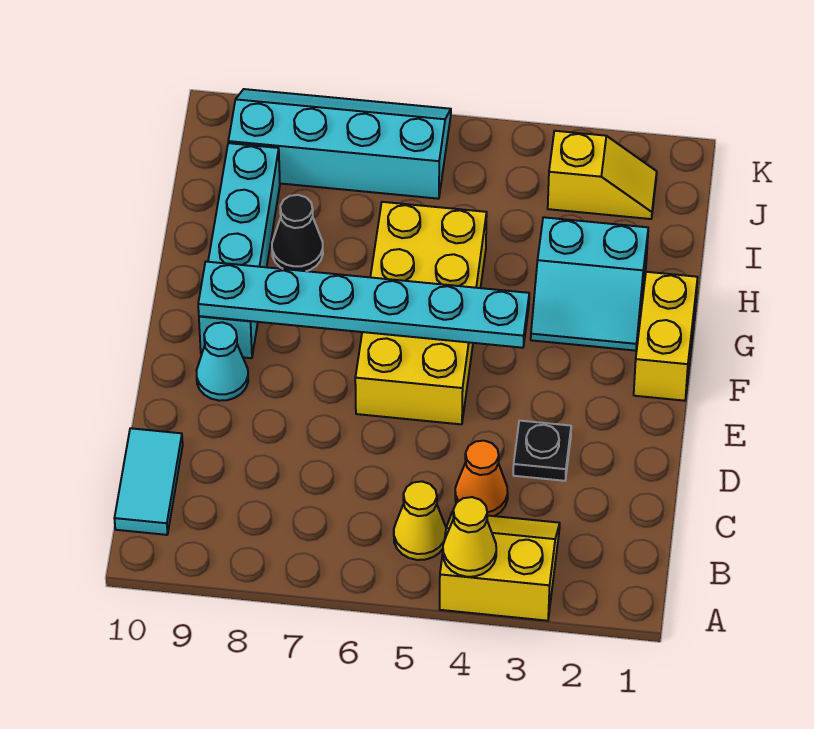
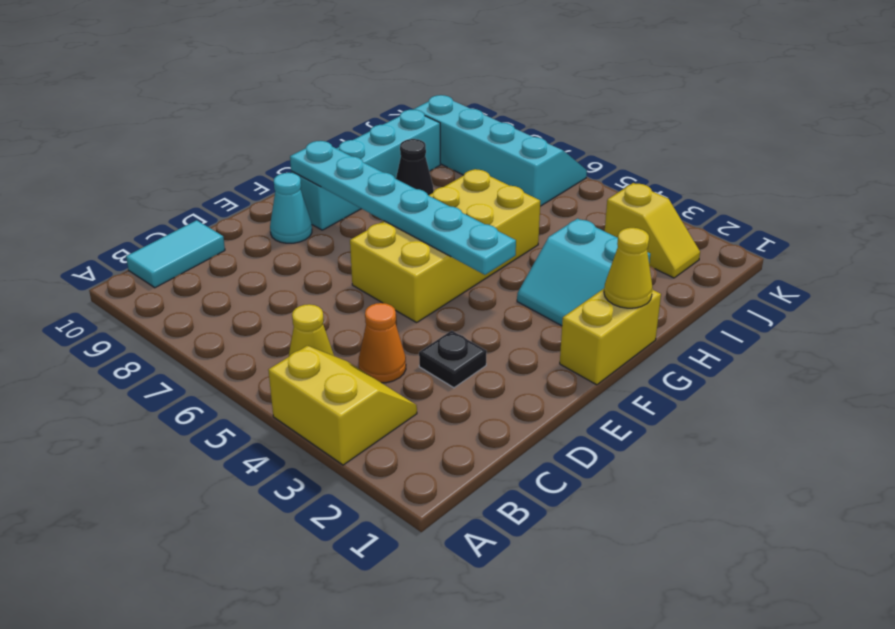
yellow cone A4 level 2 -> yellow cone G1 level 2

